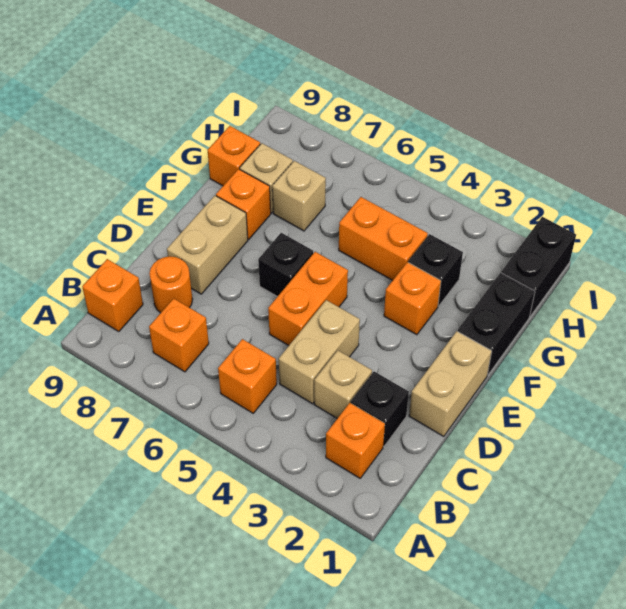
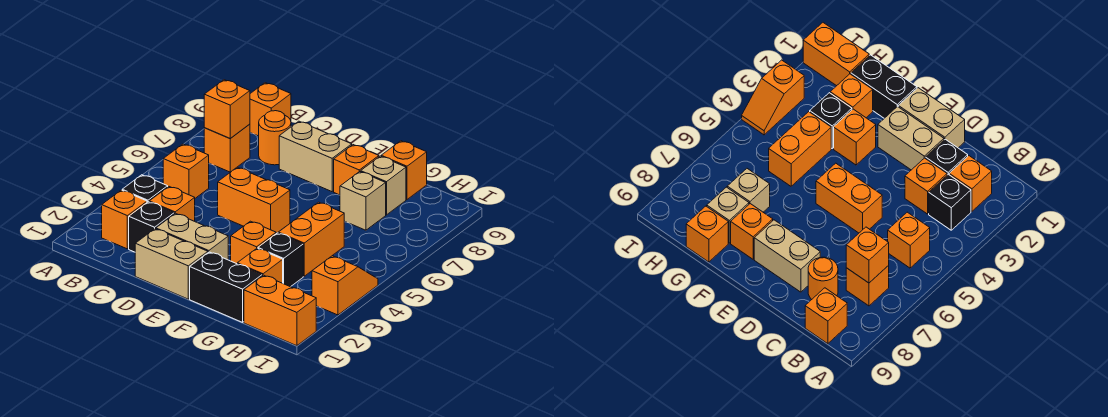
none -> orange brick B7 level 2
tan brick C3 level 1 -> orange brick C3 level 1
tan brick C4:D4 level 1 -> tan brick D2:E2 level 1
black brick E6 level 1 -> black brick B3 level 1
none -> orange brick G2 level 1
black brick H1:I1 level 1 -> orange brick H1:I1 level 1
none -> orange slope I3:I4 level 1 top 3

